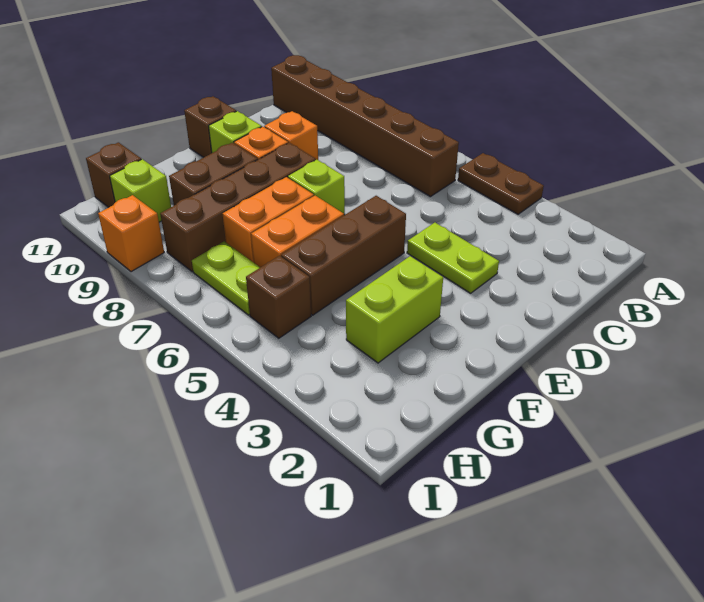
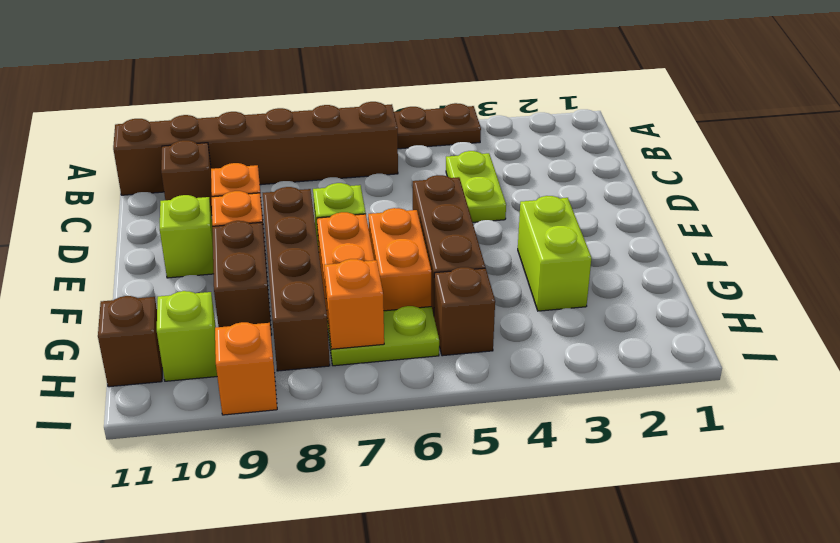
lime plate D3:D4 level 1 -> lime plate C4:D4 level 1
brown brick E11 level 1 -> brown brick C10 level 1
none -> orange brick H7 level 2

